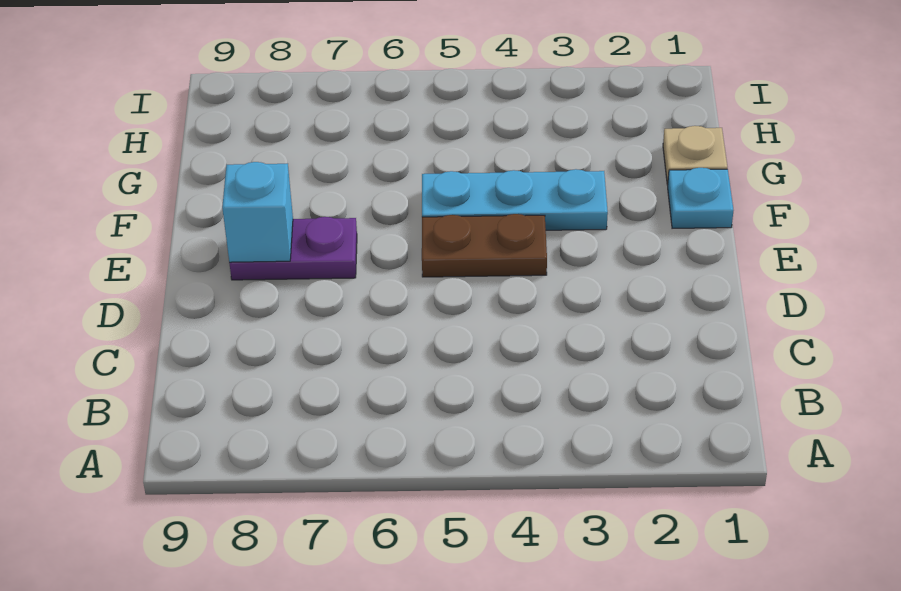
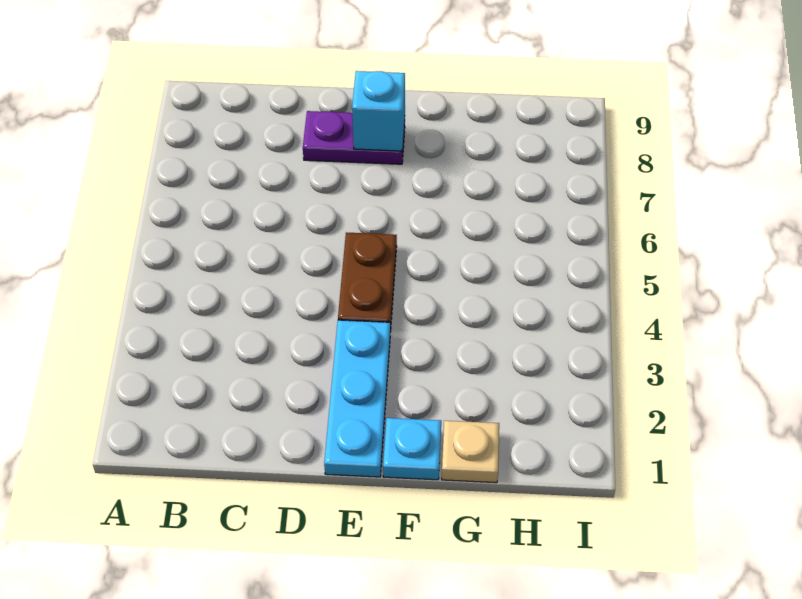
purple plate E7:E8 level 1 -> purple plate D8:E8 level 1
cyan plate F3:F5 level 1 -> cyan plate E1:E3 level 1

